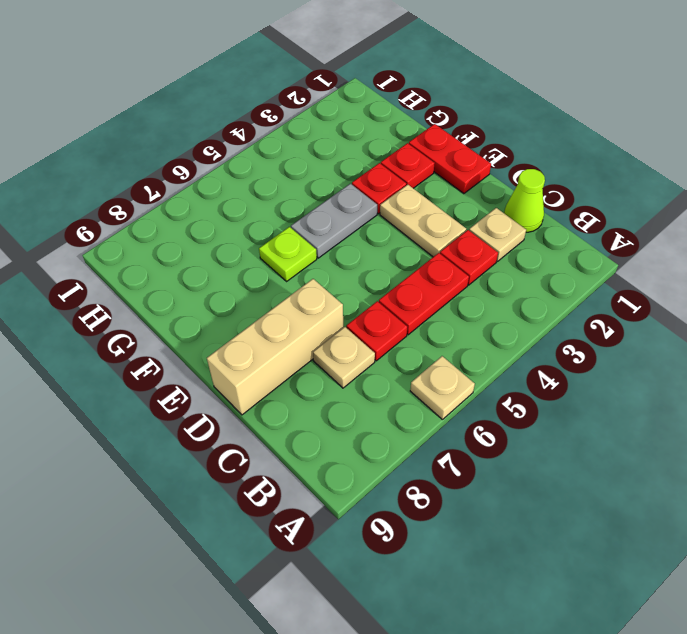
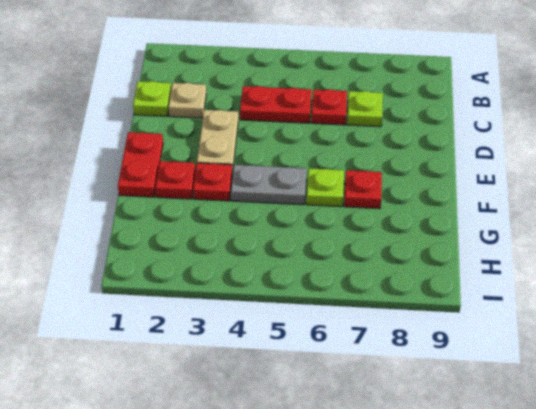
tan plate A6 level 1 -> none
lime cone C1 level 1 -> lime plate C1 level 1
red plate C3 level 1 -> red plate F7 level 1
tan plate C7 level 1 -> lime plate C7 level 1
tan brick D7:D9 level 1 -> none

